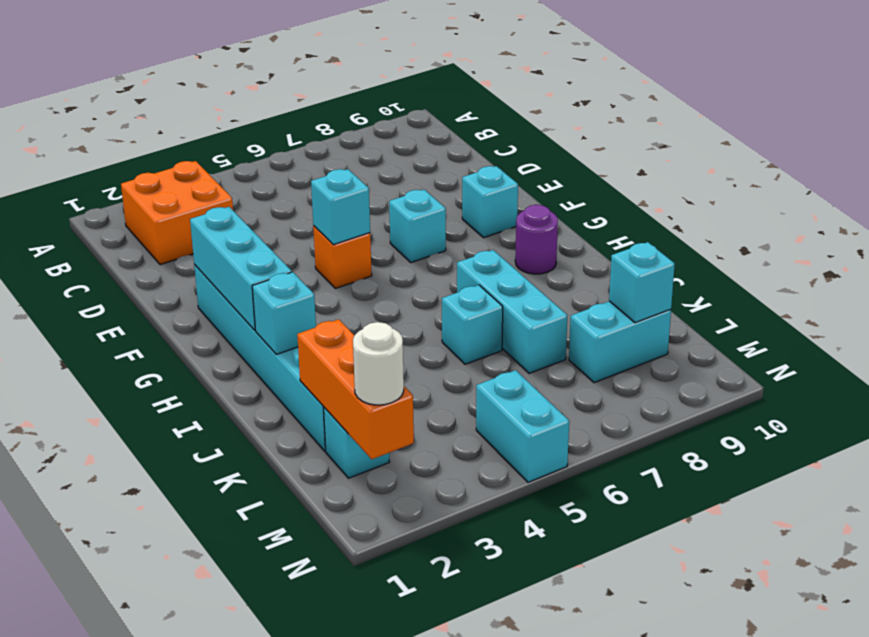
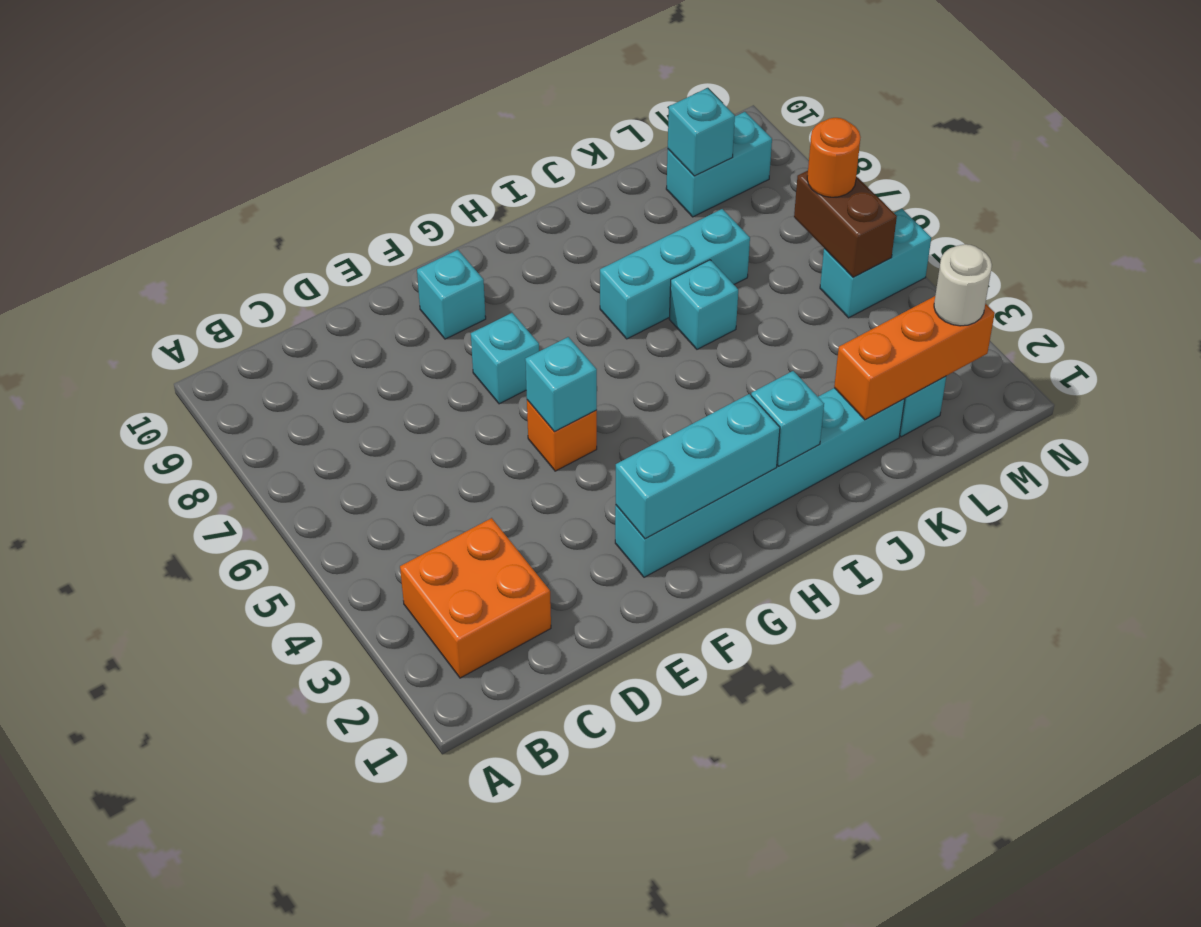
purple round brick H9 level 1 -> none
cyan brick L8:L9 level 1 -> cyan brick L9:M9 level 1
none -> brown brick M5:M6 level 2
none -> orange round brick M6 level 3

